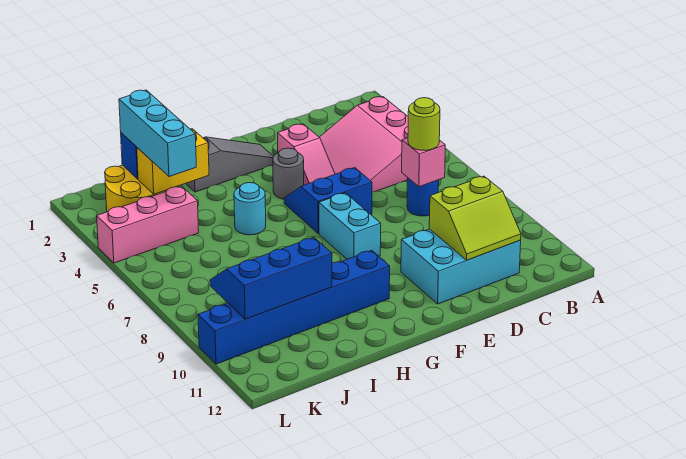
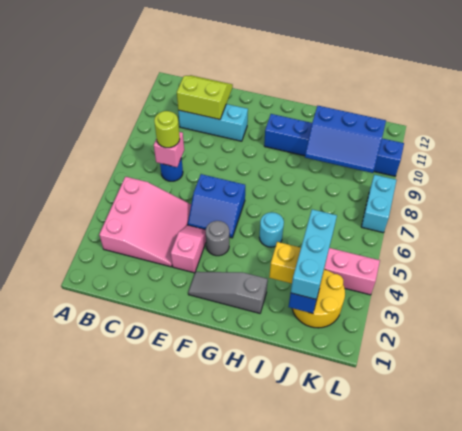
cyan brick C10:E11 level 1 -> cyan brick C10:E10 level 1
cyan brick F7:F8 level 1 -> cyan brick L7:L8 level 1

